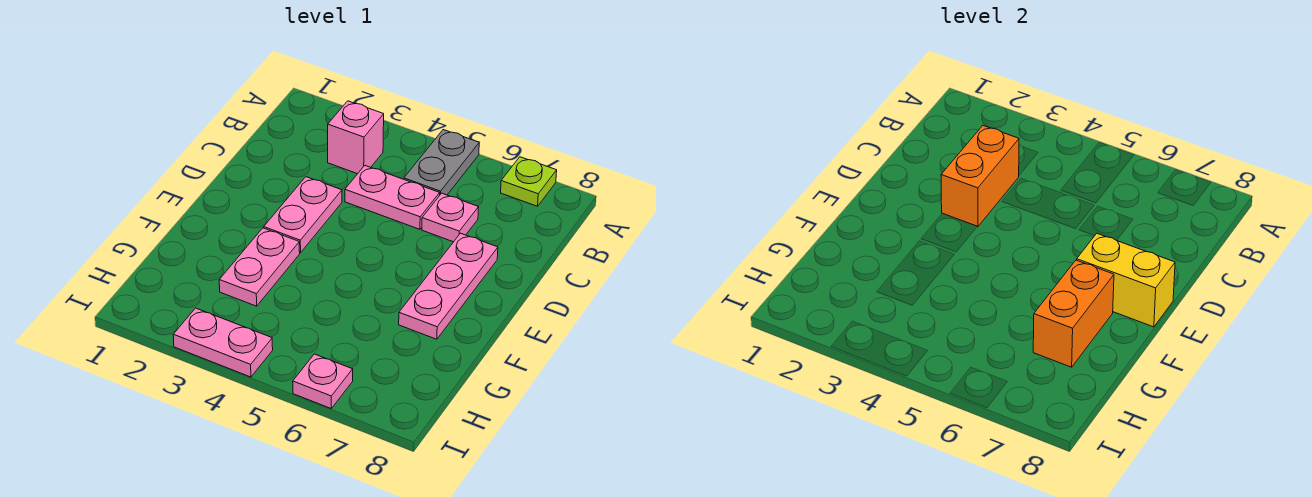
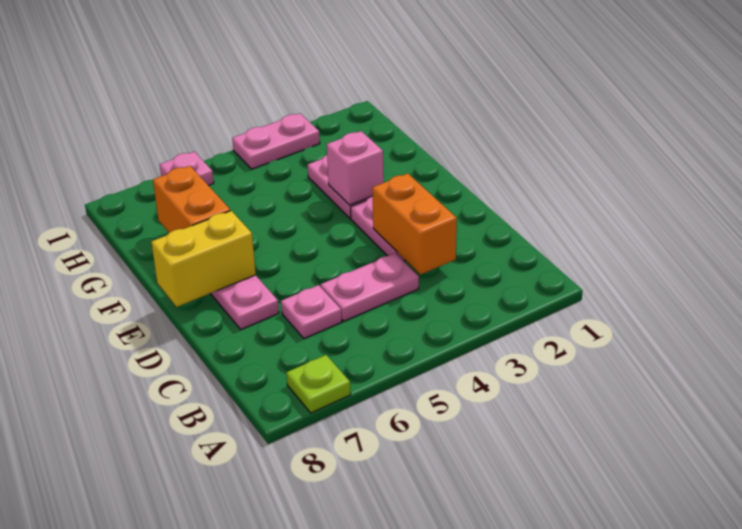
grey plate A5:B5 level 1 -> none
pink brick B3 level 1 -> pink brick F3 level 2

